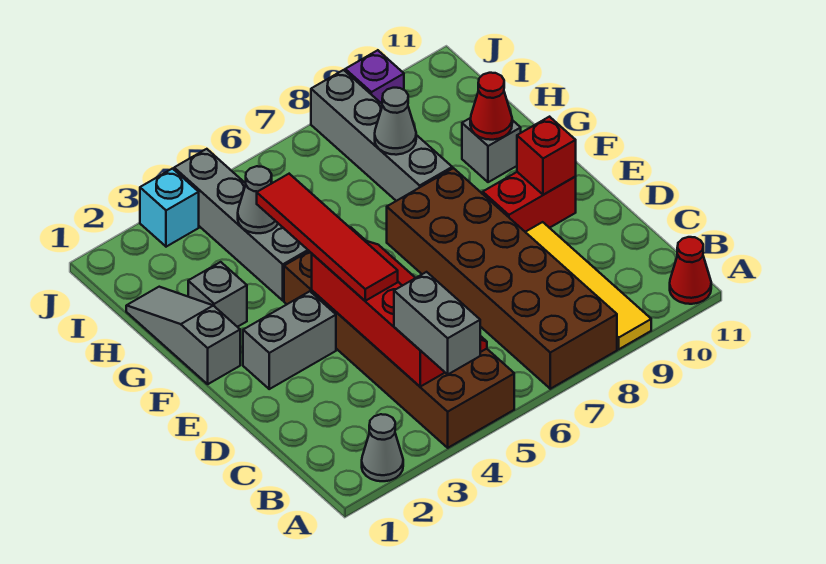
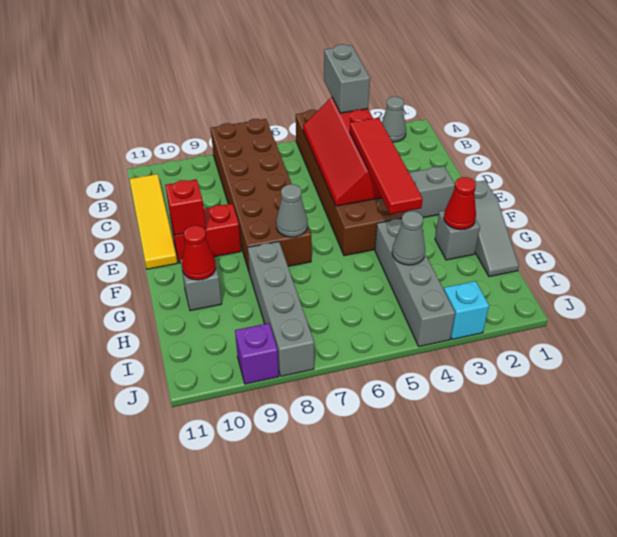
yellow tile A9:D9 level 1 -> yellow tile B11:E11 level 1
red cone A11 level 1 -> red cone G2 level 2
grey cone H8 level 2 -> grey cone F7 level 2

